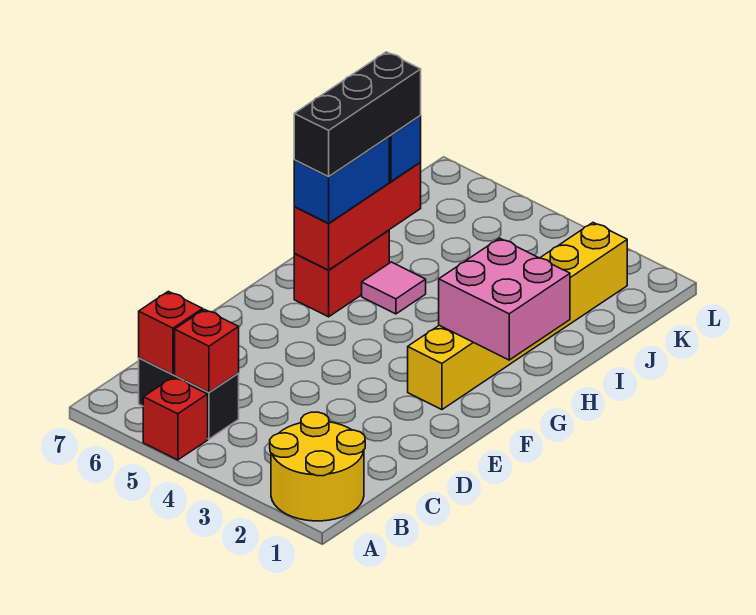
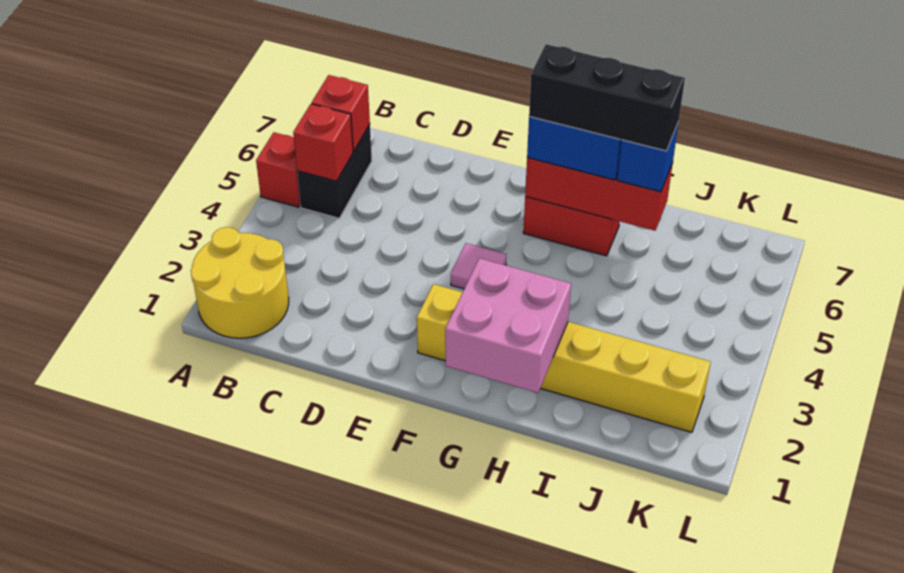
pink tile H5 level 1 -> pink tile F4 level 1

